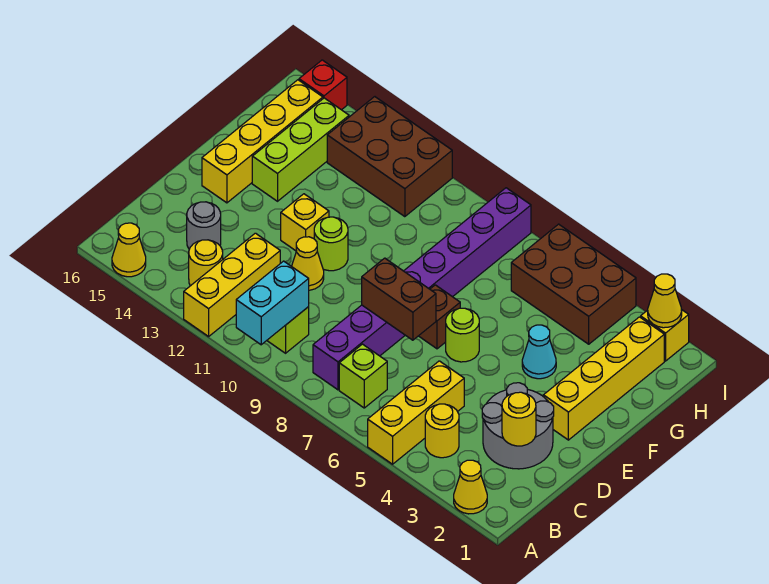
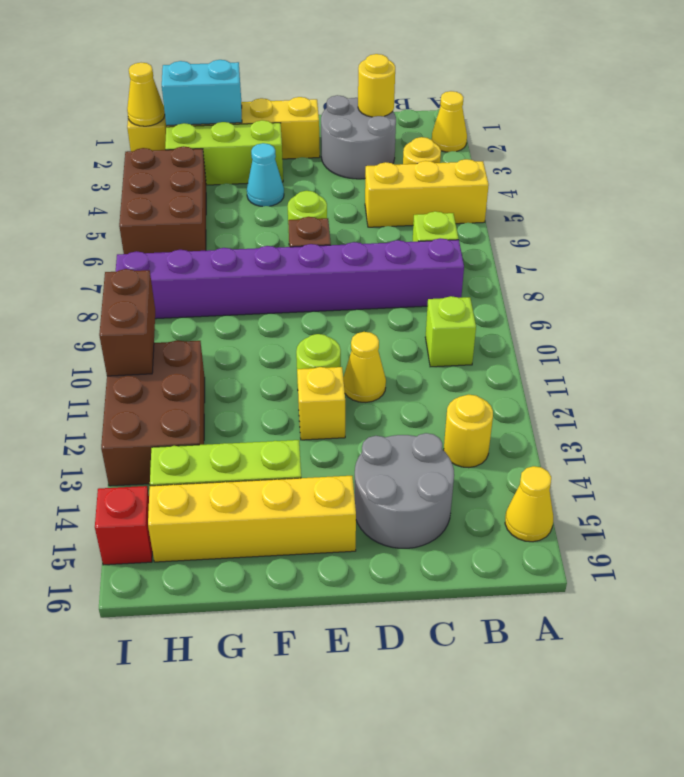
cyan brick A10:B10 level 2 -> cyan brick G2:H2 level 2
yellow brick A12:C12 level 1 -> none
grey round brick C14 level 1 -> grey round brick C14:D15 level 1
brown brick D7:D8 level 2 -> brown brick I10:I11 level 2
none -> lime brick F3:H3 level 1

